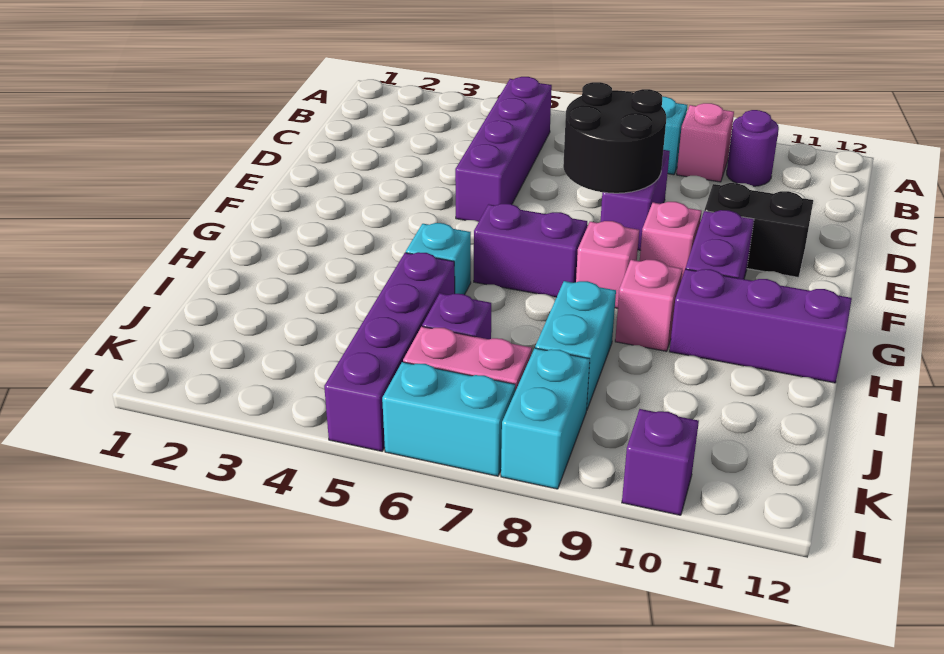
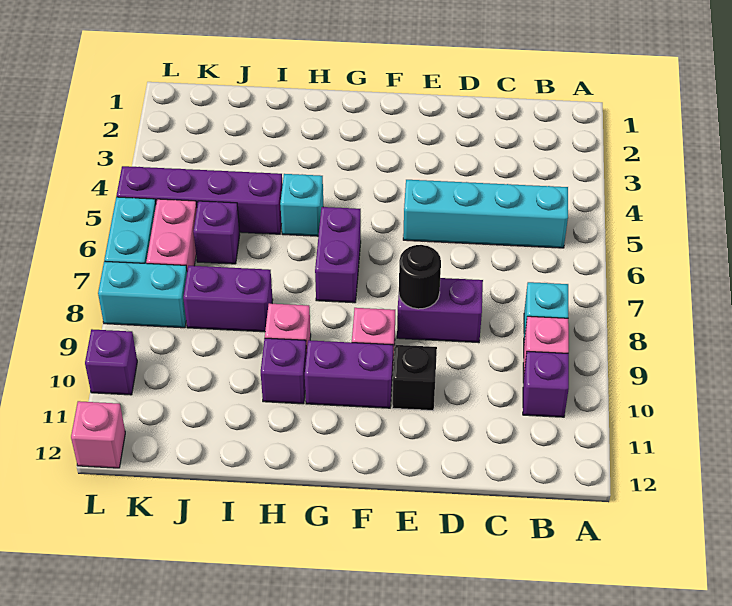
purple brick B5:E5 level 1 -> cyan brick B5:E5 level 1
purple round brick B10 level 1 -> purple brick B10 level 1
black round brick D7:E8 level 2 -> black round brick E8 level 2
black brick E10:E11 level 1 -> black brick E10 level 1
pink brick G8 level 1 -> pink brick L12 level 1
purple brick H10:H12 level 1 -> purple brick H10 level 1
cyan brick I8:J8 level 1 -> purple brick I8:J8 level 1

